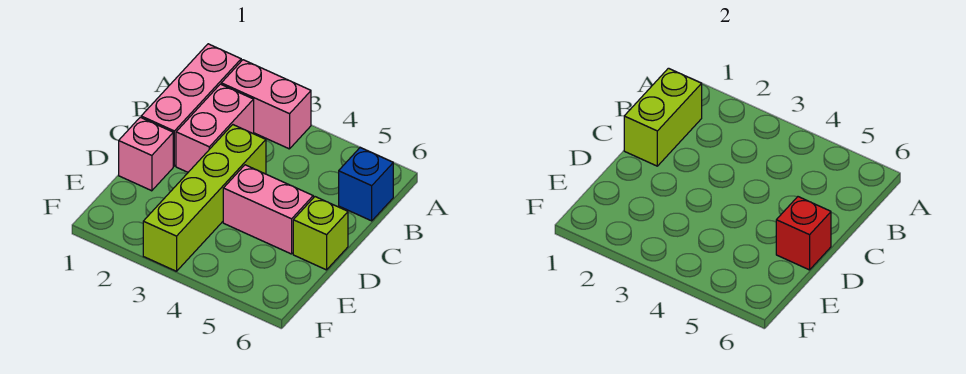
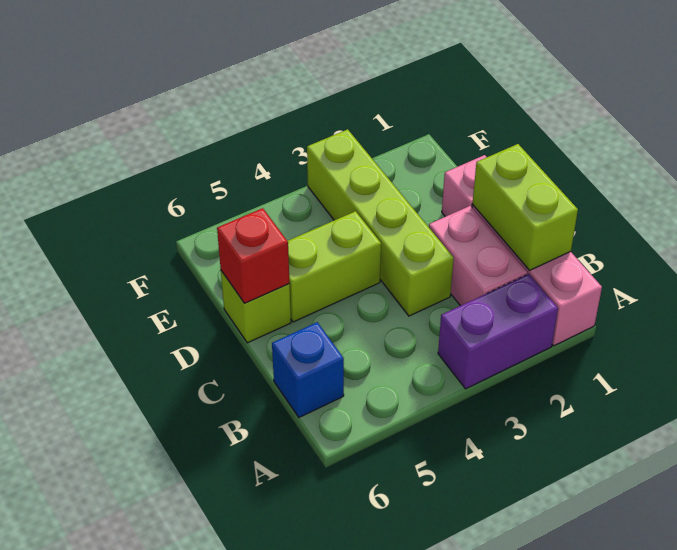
pink brick A2:A3 level 1 -> purple brick A2:A3 level 1
pink brick D4:D5 level 1 -> lime brick D4:D5 level 1

